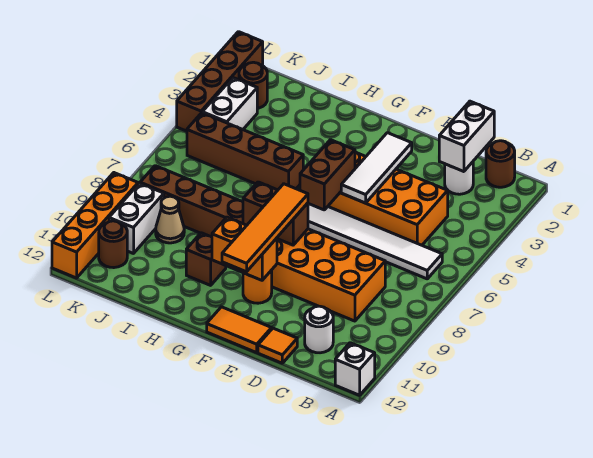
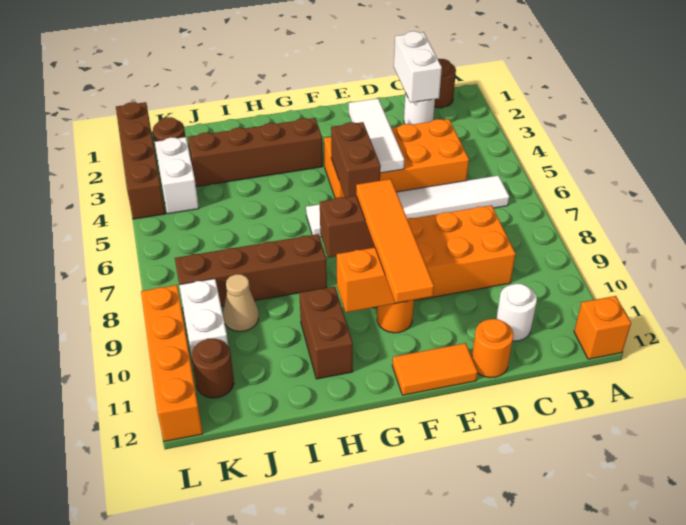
white brick A12 level 1 -> orange brick A12 level 1
orange tile D12 level 1 -> orange round brick D12 level 1
brown brick H5:K5 level 1 -> brown brick G3:J3 level 1
brown brick H10 level 1 -> brown brick H10:H11 level 1

